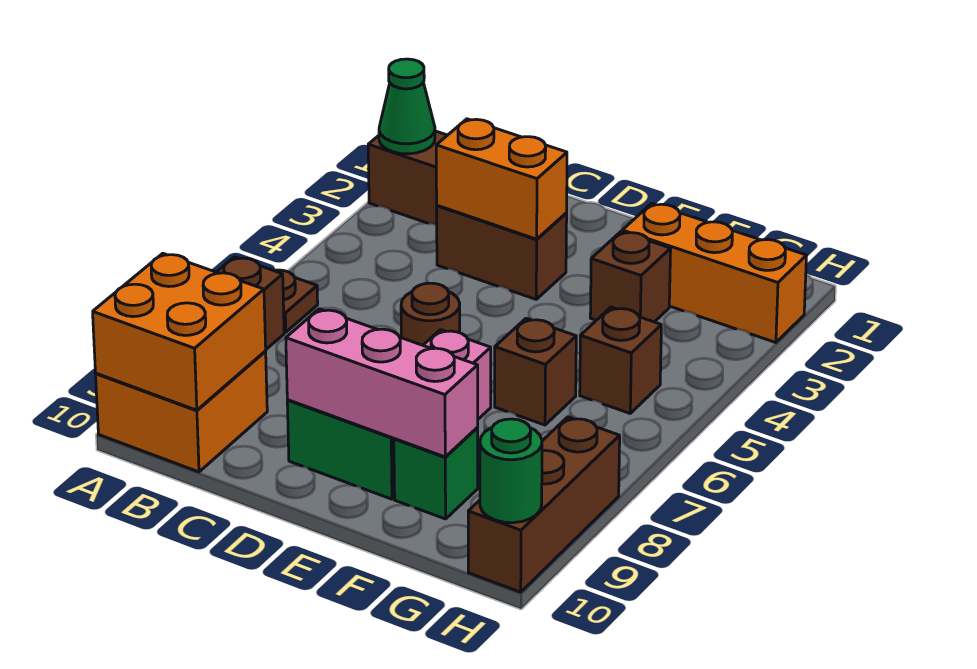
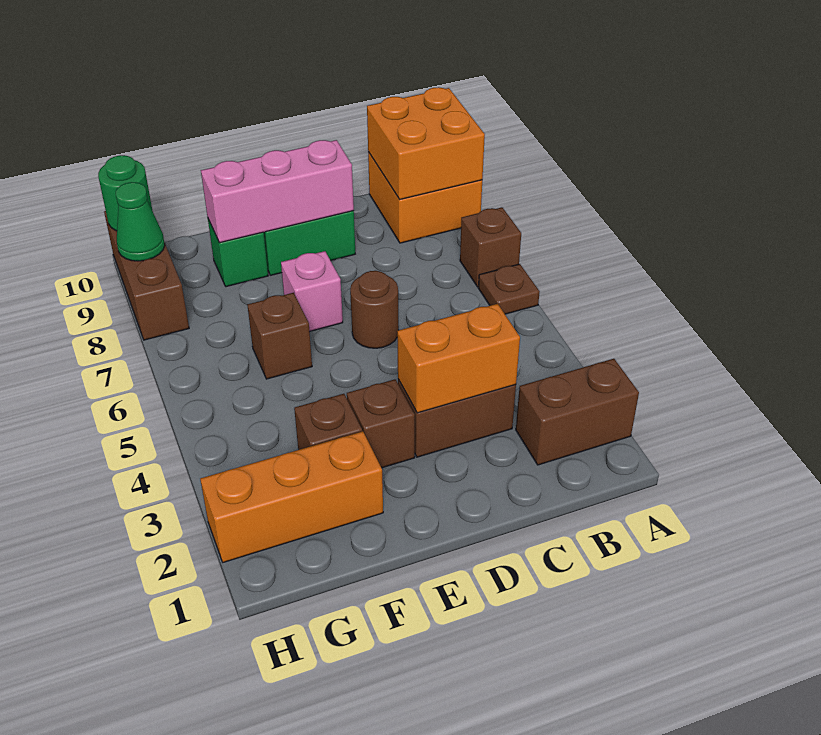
green cone A2 level 2 -> green cone H9 level 2
brown brick G5 level 1 -> brown brick E3 level 1

